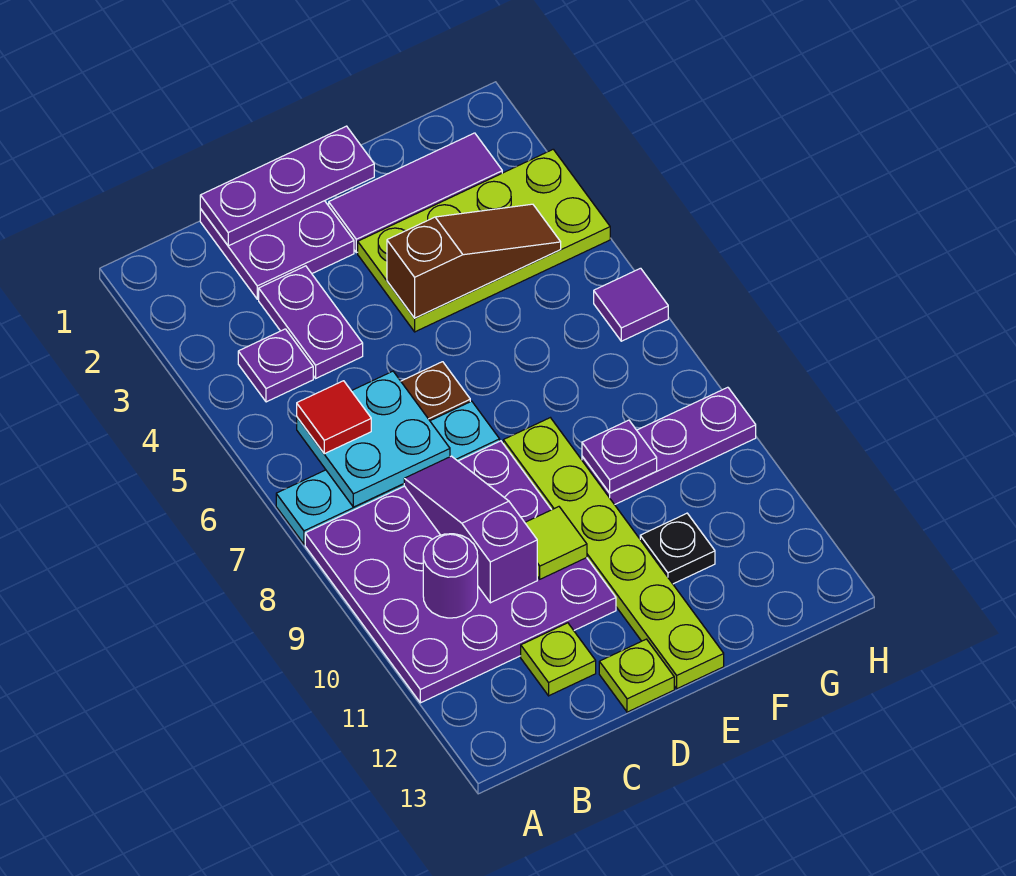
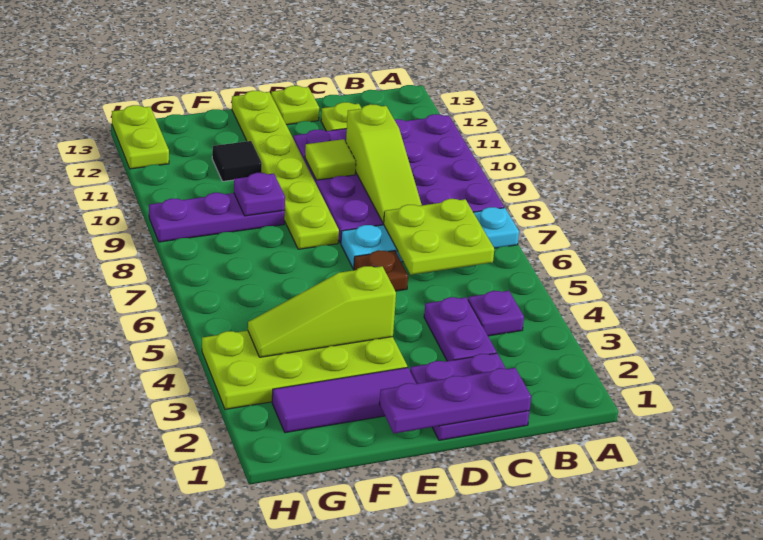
cyan plate B6:C7 level 2 -> lime plate B6:C7 level 2
red tile B6 level 3 -> none
purple round brick B10 level 2 -> none
purple slope C8:C10 level 2 top 10 -> lime slope C8:C10 level 2 top 10
brown slope E4:G4 level 2 top E -> lime slope E4:G4 level 2 top E
black plate F11 level 1 -> black tile F11 level 1
purple tile H6 level 1 -> none
none -> lime plate H12:H13 level 1

